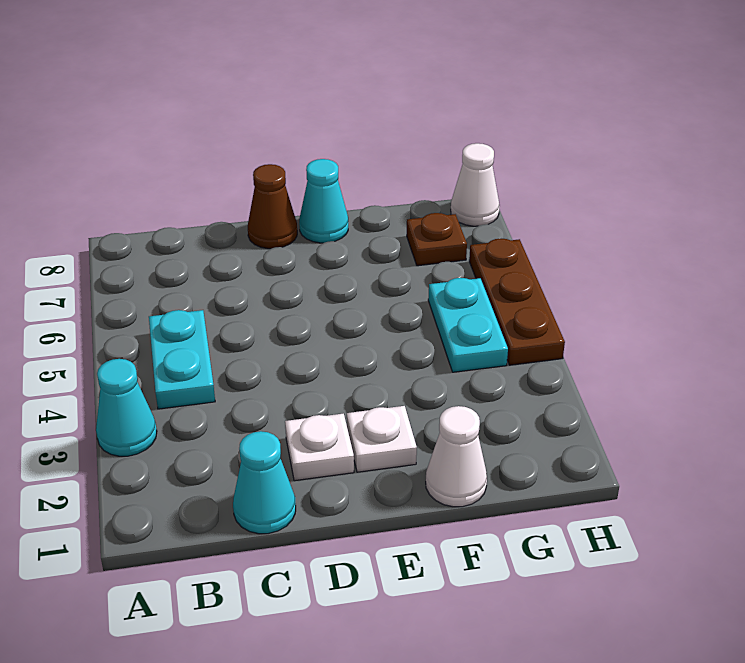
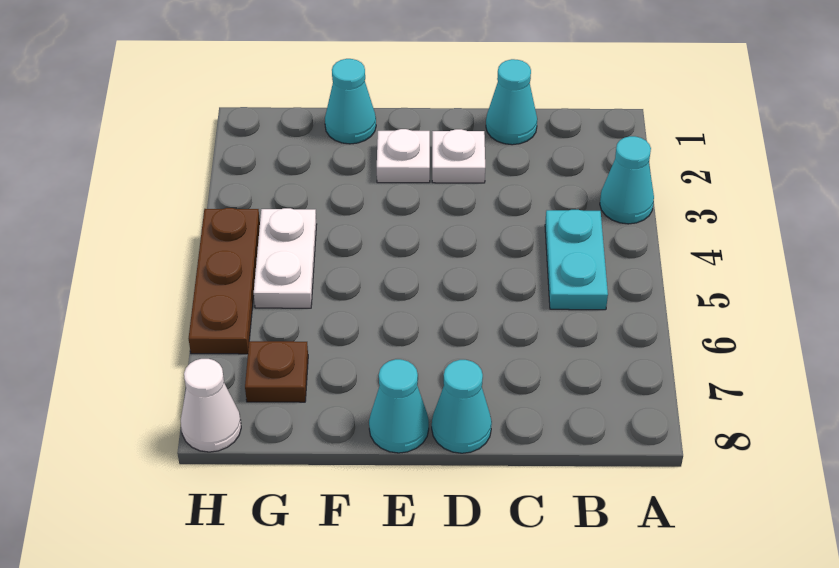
brown cone D8 level 1 -> cyan cone D8 level 1
white cone F1 level 1 -> cyan cone F1 level 1
cyan plate G4:G5 level 1 -> white plate G4:G5 level 1

